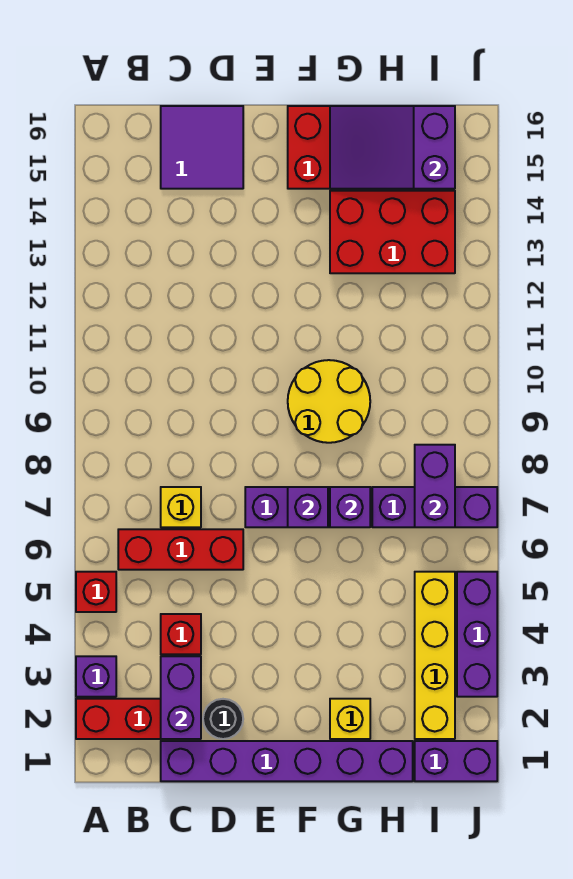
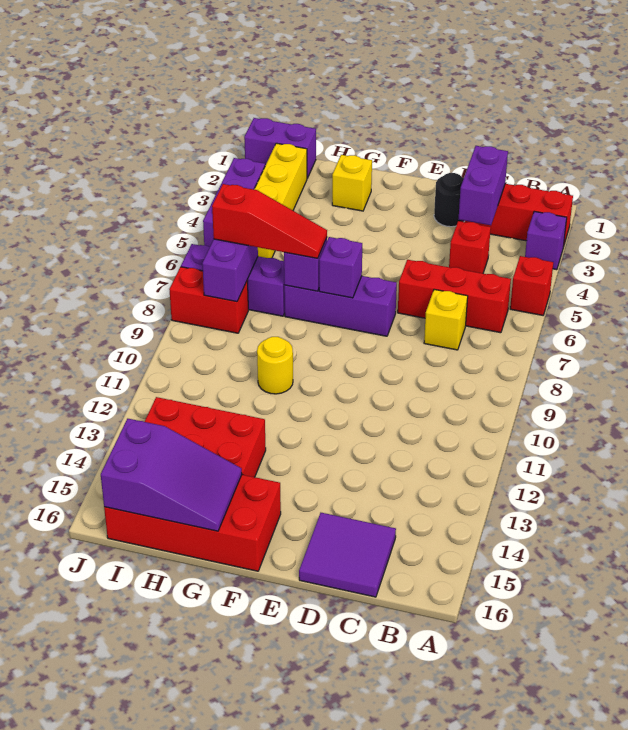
purple brick C1:H1 level 1 -> none
yellow round brick F9:G10 level 1 -> yellow round brick G10 level 1
none -> red slope G7:I7 level 3 top I
none -> red brick I8:J8 level 1

